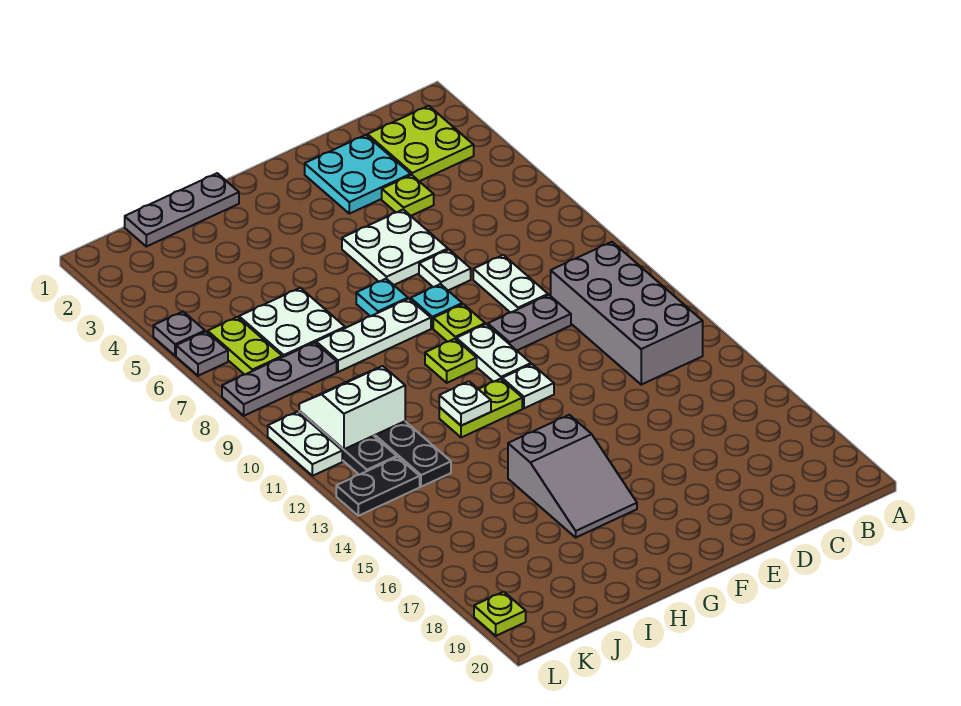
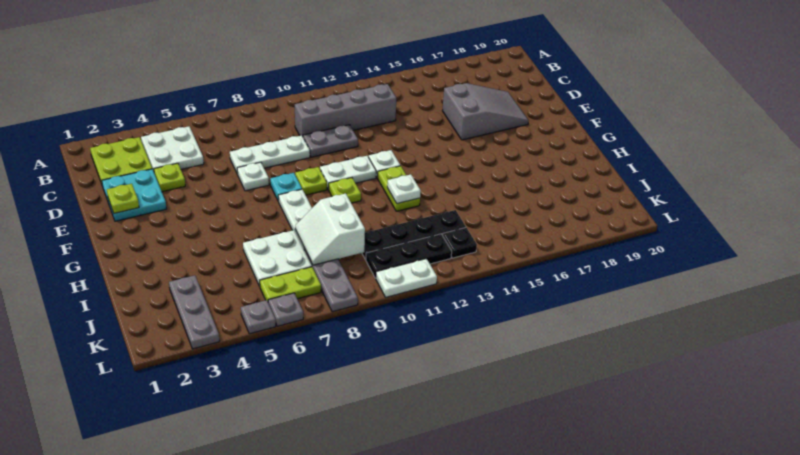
grey brick B10:C13 level 1 -> grey brick C10:C13 level 1
white plate D8:D9 level 1 -> white plate D7:D9 level 1
grey plate D10:E10 level 1 -> grey plate D10:D11 level 1
white plate E5:F6 level 1 -> white plate B4:C5 level 1
cyan plate G7 level 1 -> none
grey slope G15:H17 level 1 top 15 -> grey slope D16:E18 level 1 top 16
grey plate H1:J1 level 1 -> grey plate J3:L3 level 1
white slope J10:K11 level 2 top 11 -> white slope I8:J9 level 2 top 9
black plate K13:L13 level 1 -> black plate K13 level 1
lime plate L19 level 1 -> lime plate E2 level 2

